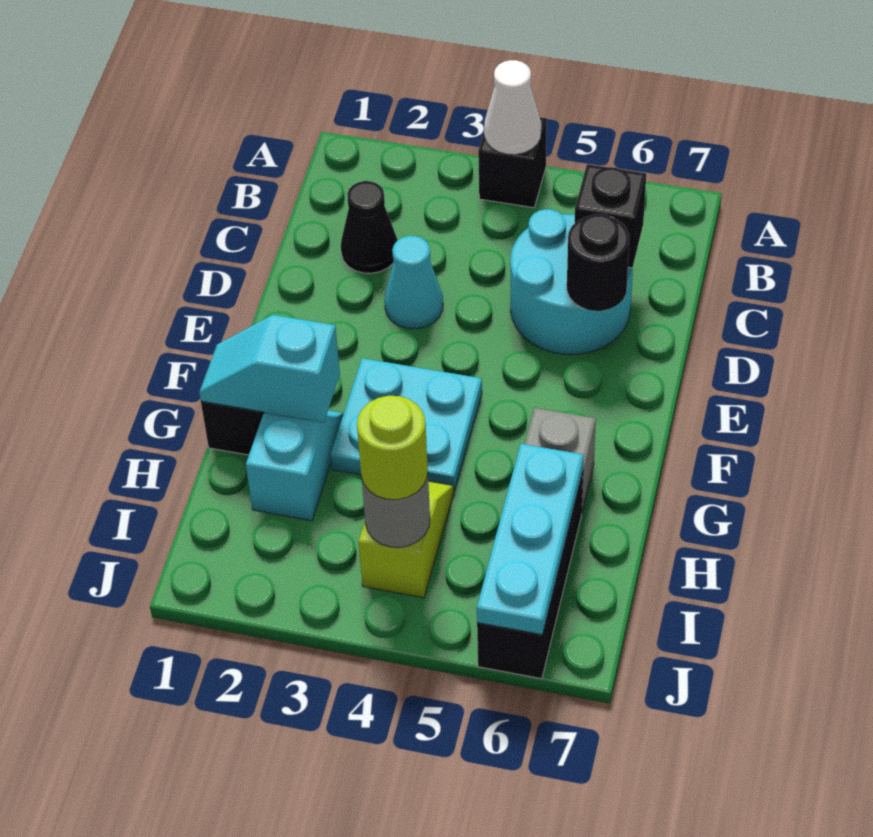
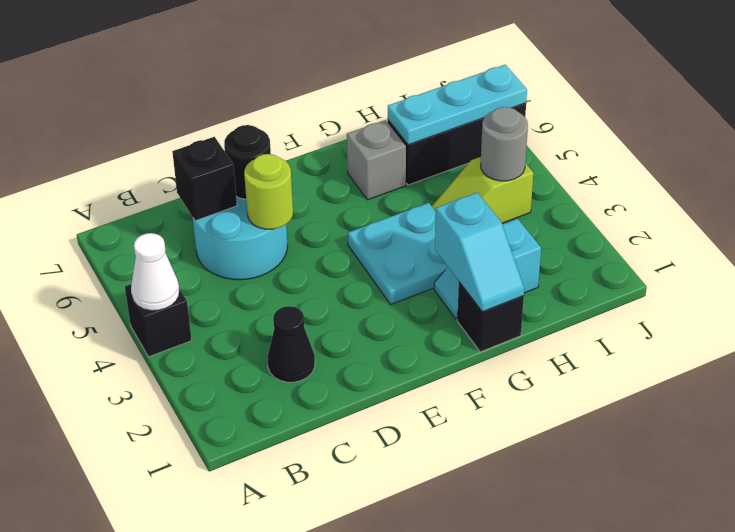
cyan cone D3 level 1 -> none
lime round brick I4 level 3 -> lime round brick D5 level 2

